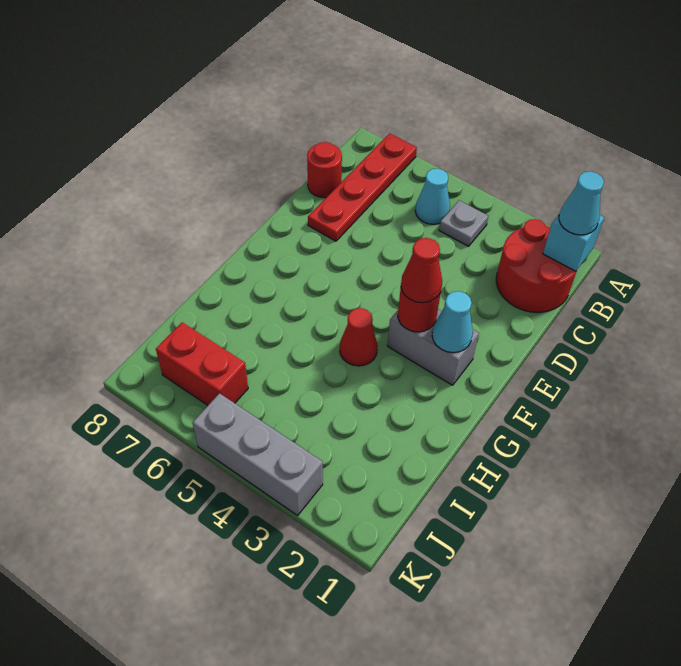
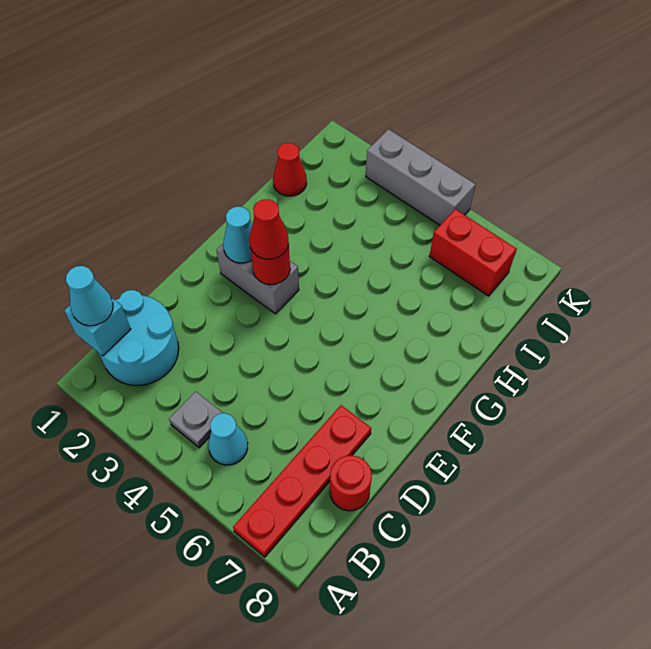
red round brick B1:C2 level 1 -> cyan round brick B1:C2 level 1
red cone G4 level 1 -> red cone I1 level 1

